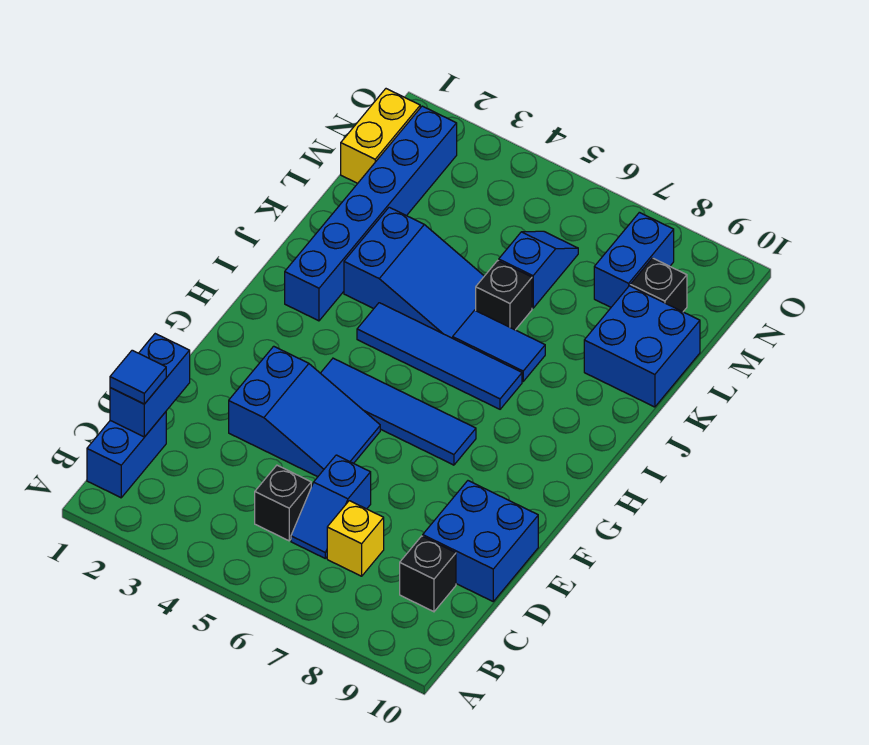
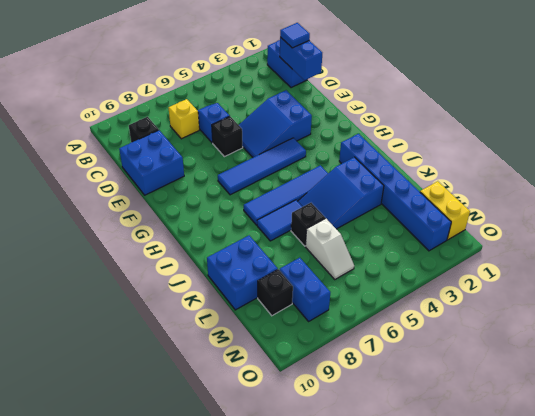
black brick C5 level 1 -> black brick E6 level 1
blue slope L6:M6 level 1 top L -> white slope L6:M6 level 1 top L

